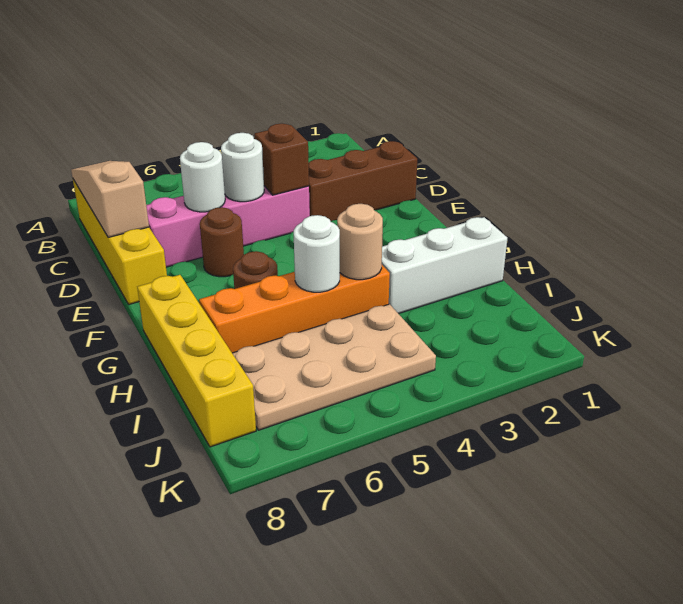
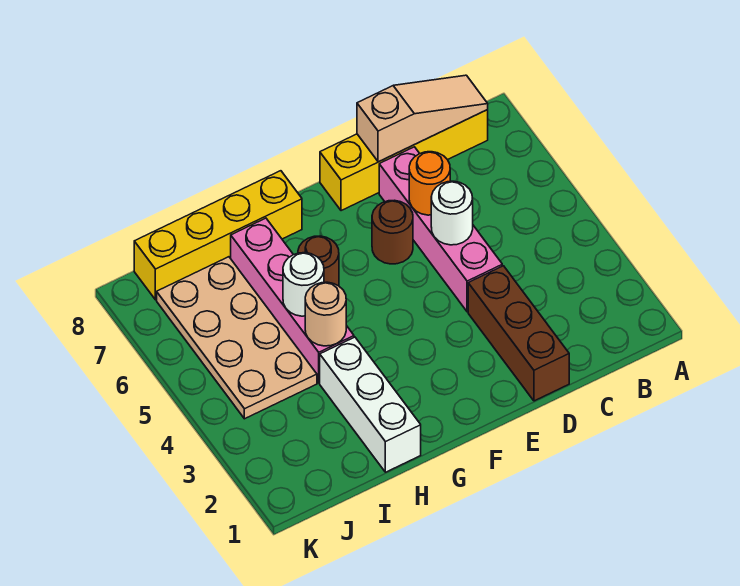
brown brick D4 level 2 -> none
white round brick D6 level 2 -> orange round brick D6 level 2
orange brick H4:H7 level 1 -> pink brick H4:H7 level 1

